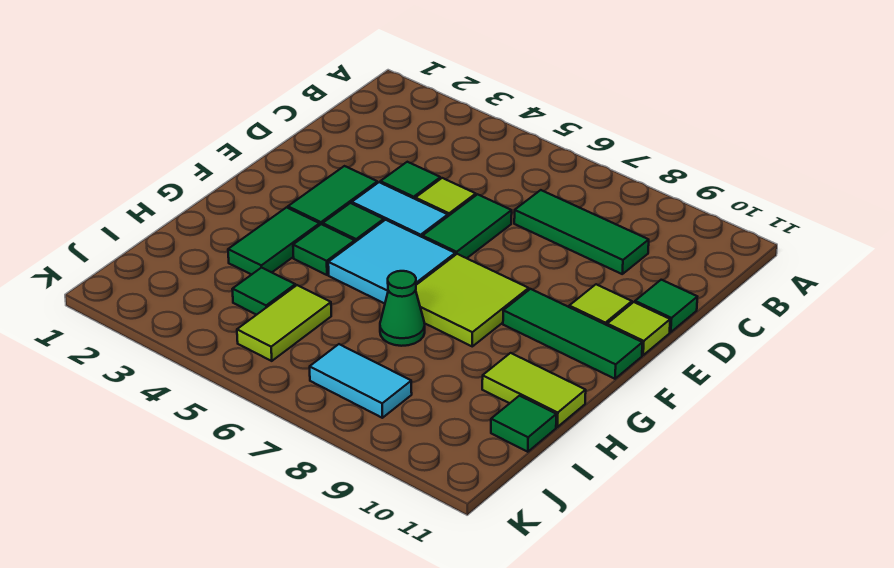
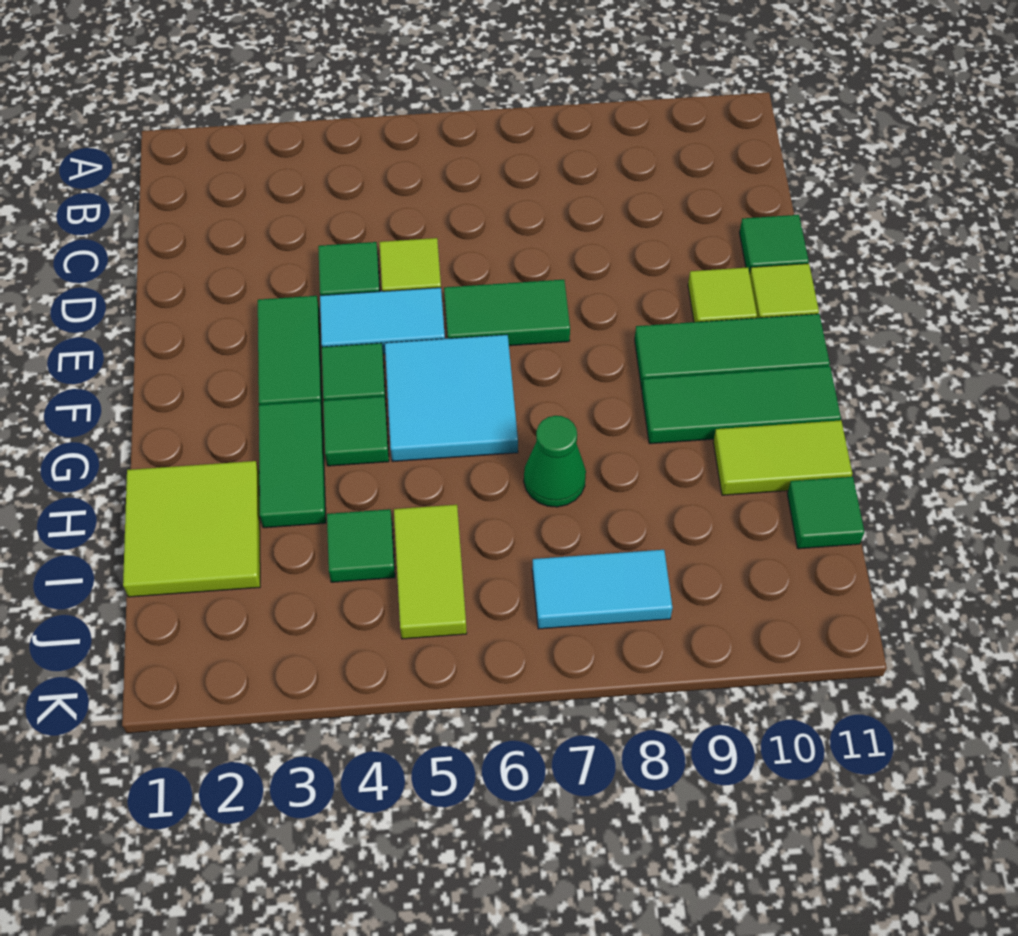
green tile C7:C9 level 1 -> green tile G9:G11 level 1
green tile D6:E6 level 1 -> green tile E6:E7 level 1
lime tile F7:G8 level 1 -> lime tile H1:I2 level 1

